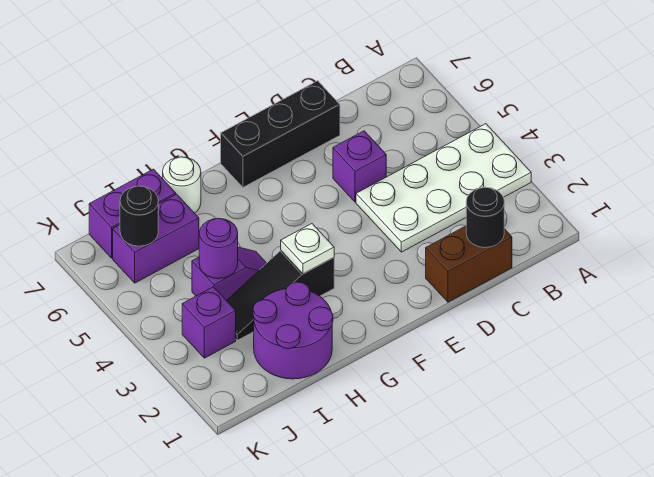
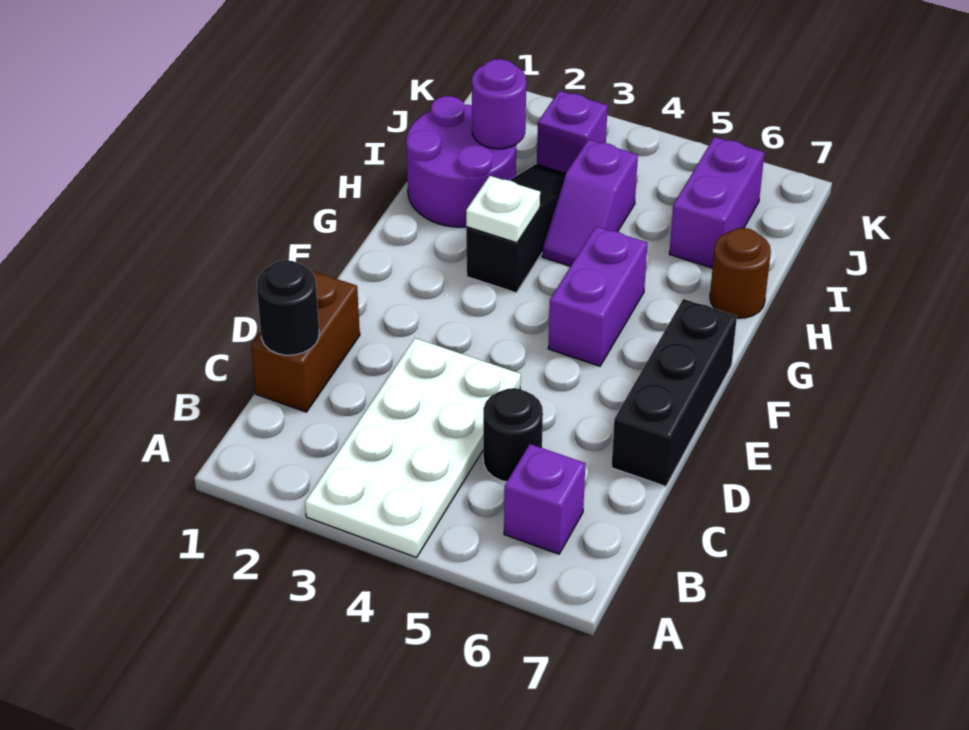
purple brick D5 level 1 -> purple brick B6 level 1
white round brick H7 level 1 -> brown round brick H7 level 1
purple round brick I4 level 2 -> purple round brick I2 level 2
purple brick I7:J7 level 1 -> purple brick F5:G5 level 1
black round brick J6 level 2 -> black round brick C5 level 1

